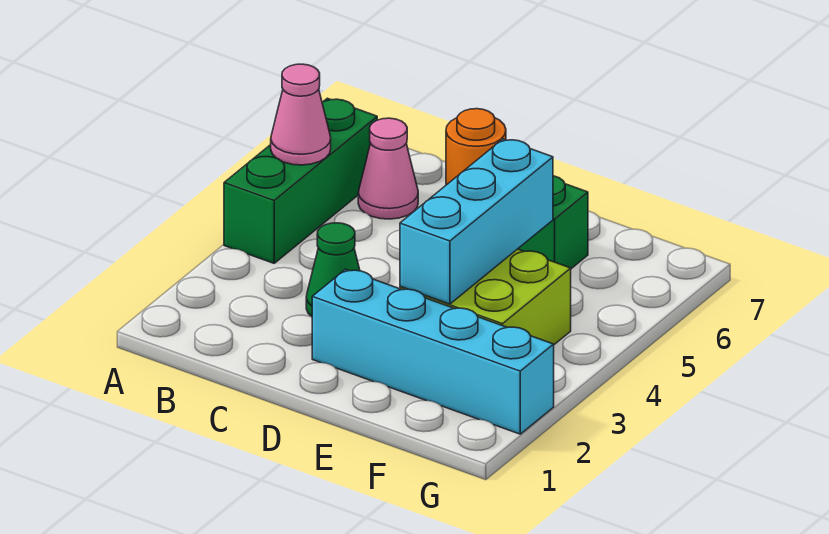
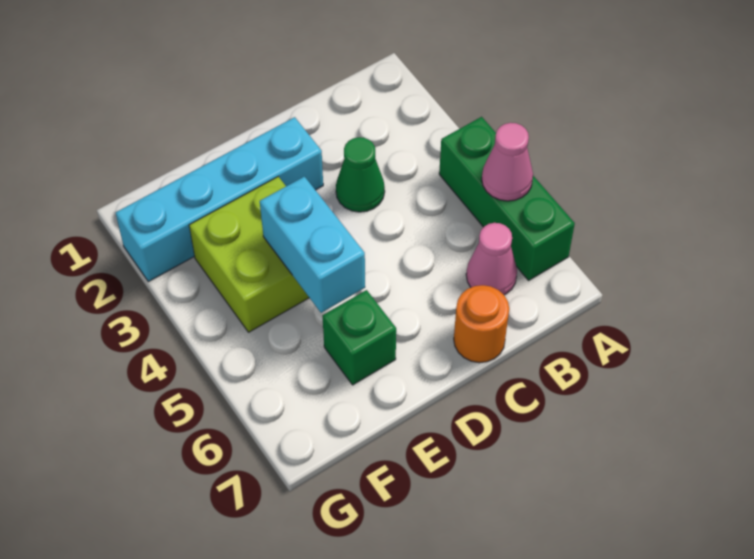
cyan brick E3:E5 level 2 -> cyan brick E4:E5 level 2

